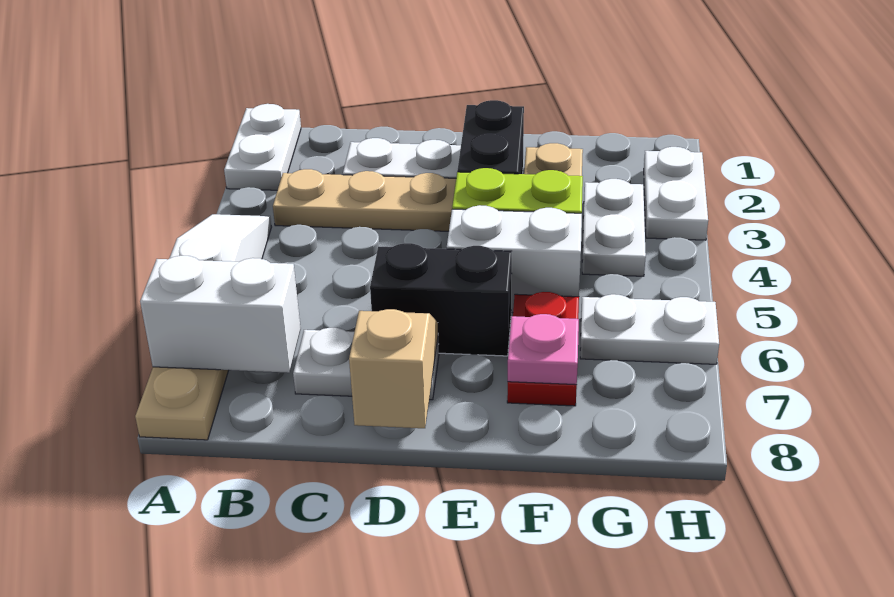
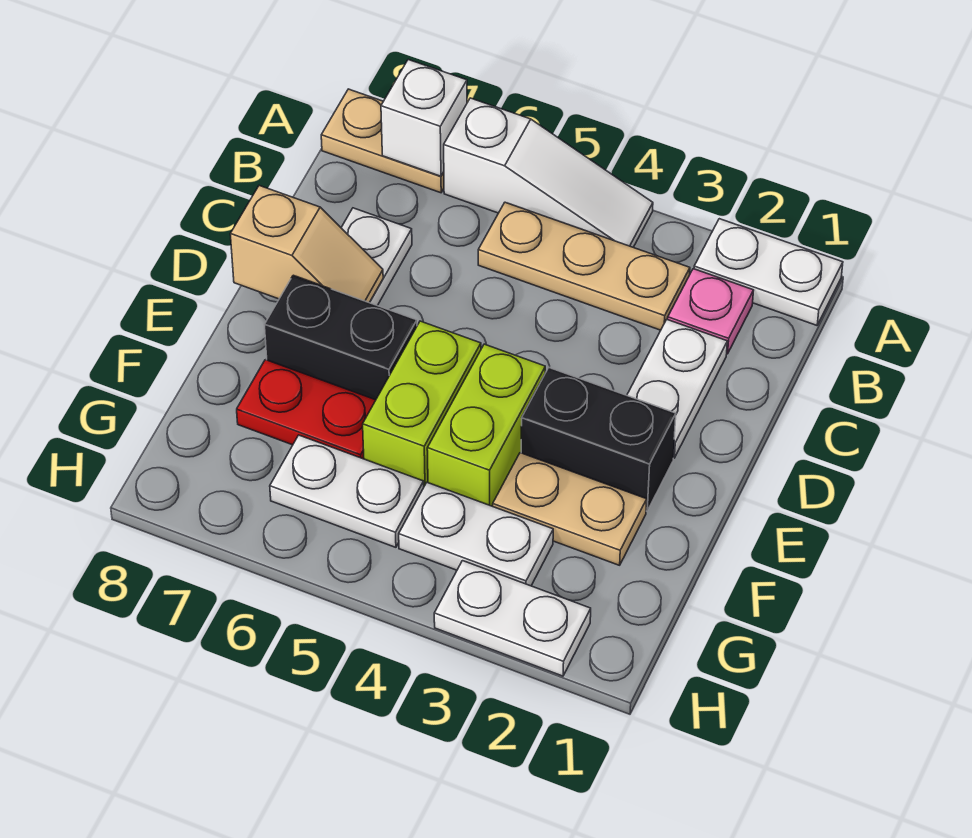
white brick A7:B7 level 2 -> white brick A7 level 2
tan plate B3:D3 level 1 -> tan plate B3:B5 level 1
black brick D6:E6 level 1 -> black brick E6:E7 level 1
white brick E5:F5 level 1 -> lime brick E5:F5 level 1
pink plate F7 level 2 -> pink plate B2 level 1
white plate G6:H6 level 1 -> white plate G5:G6 level 1

